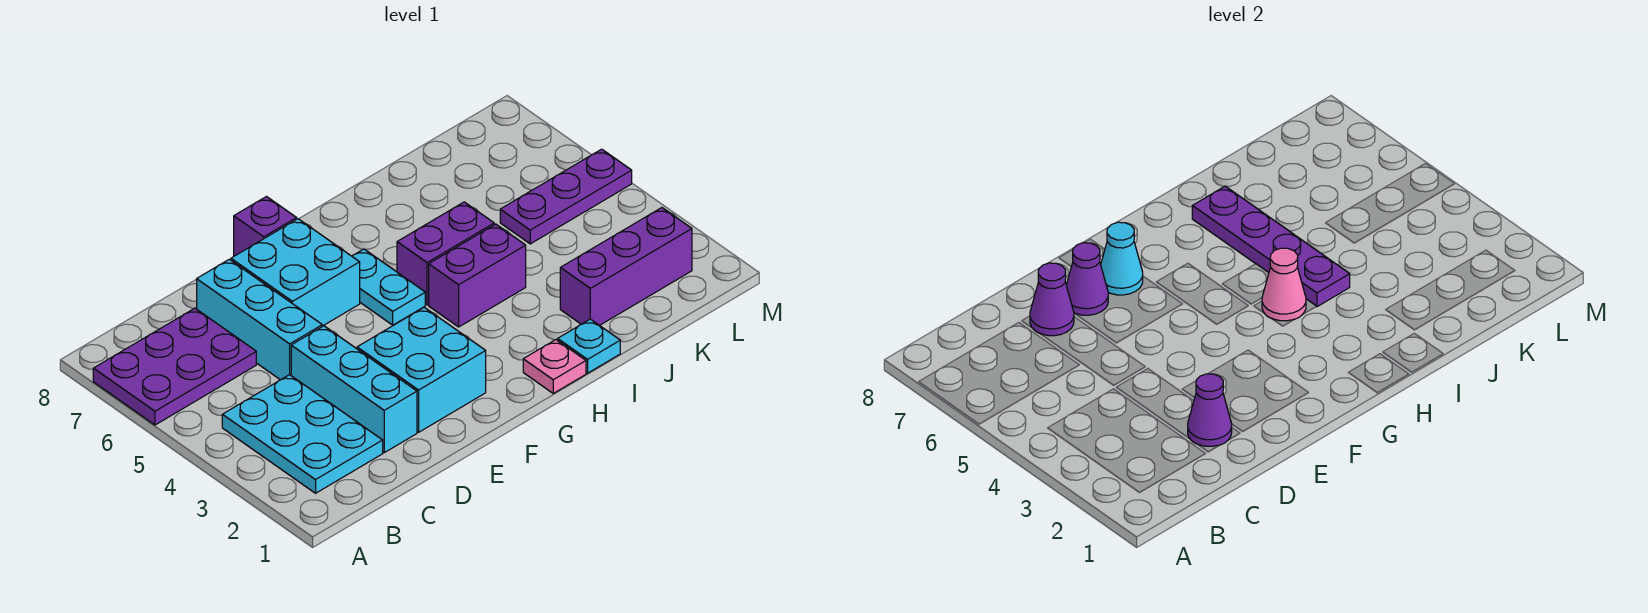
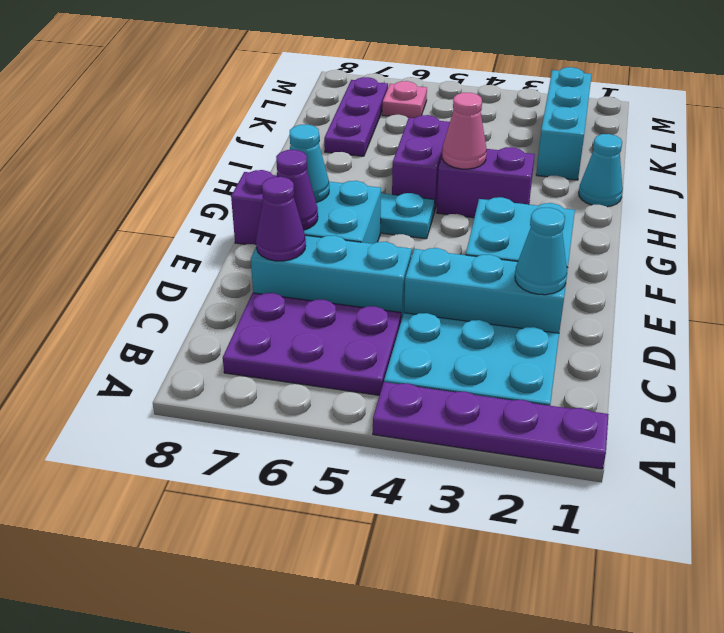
purple plate A6:C7 level 1 -> purple plate B5:C7 level 1
purple cone D2 level 2 -> cyan cone D2 level 2
pink plate H1 level 1 -> pink plate L6 level 1
purple brick H4:I4 level 1 -> purple brick H3:H4 level 1
cyan plate I1 level 1 -> cyan cone I1 level 1
purple plate I4:I7 level 2 -> purple plate A1:A4 level 1
purple brick J2:L2 level 1 -> cyan brick J2:L2 level 1
purple plate K5:M5 level 1 -> purple plate J7:L7 level 1

